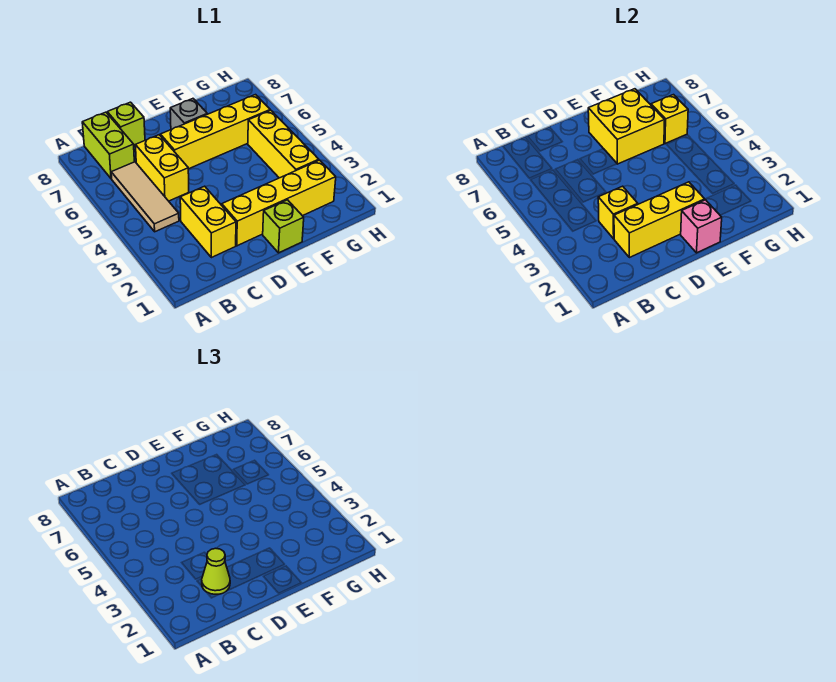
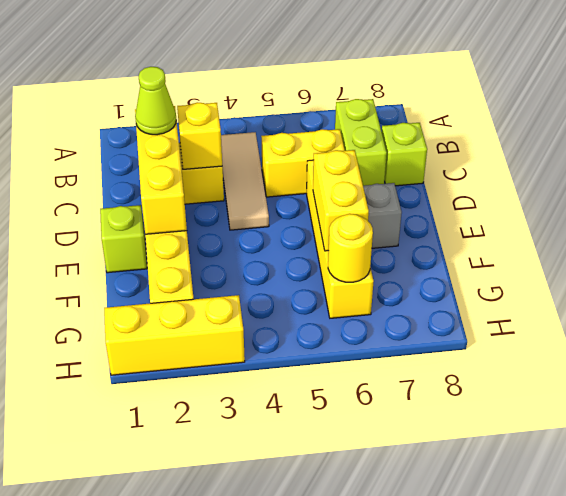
tan tile B4:B6 level 1 -> tan tile B4:D4 level 1
lime brick B7:B8 level 1 -> lime brick B7:C7 level 1
pink brick E1 level 2 -> none
yellow brick E6:F7 level 2 -> yellow brick E6:F6 level 2
yellow brick G3:G5 level 1 -> yellow brick H1:H3 level 1
yellow brick G6 level 2 -> yellow round brick G6 level 2

